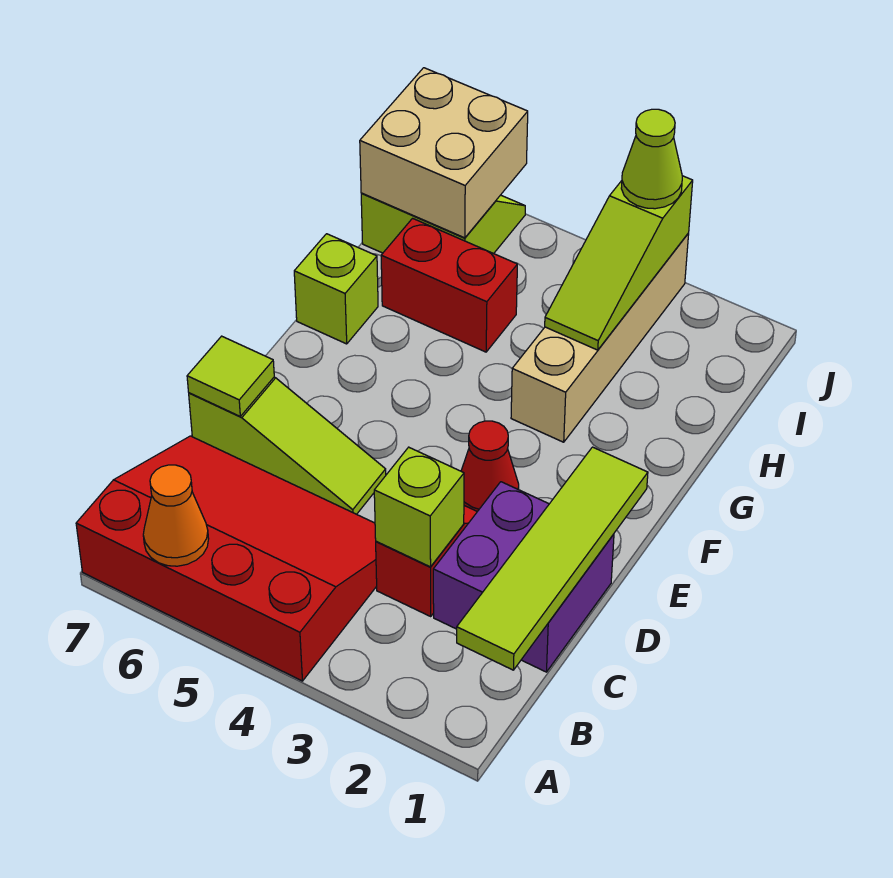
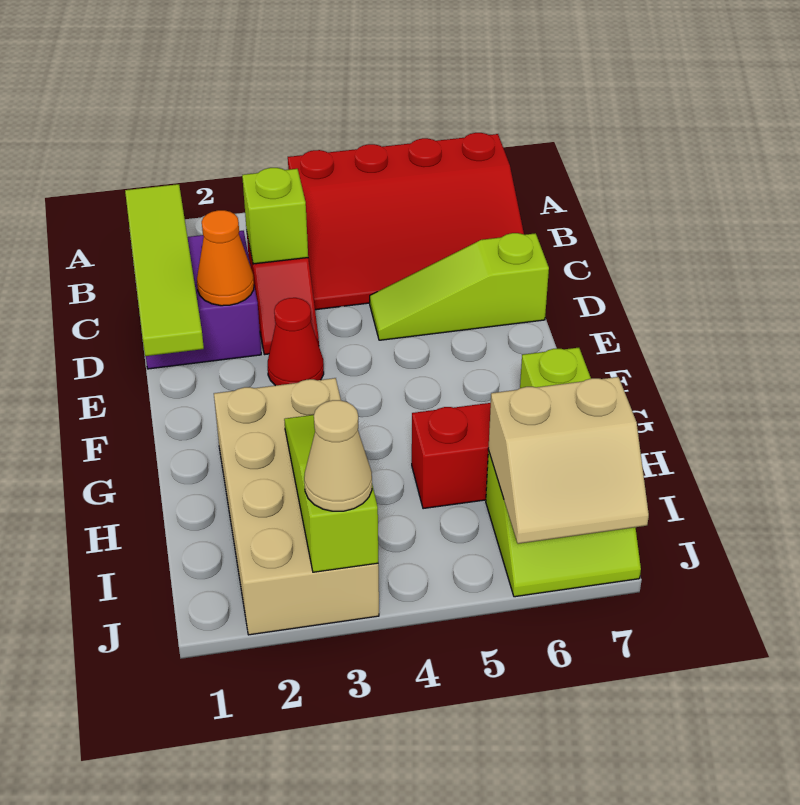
orange cone A6 level 2 -> orange cone D2 level 2
lime tile D7 level 2 -> none
tan brick G3:J3 level 1 -> tan brick G2:J3 level 1
tan brick I6:J7 level 2 -> tan slope I6:J7 level 2 top I
lime cone J3 level 3 -> tan cone J3 level 3

